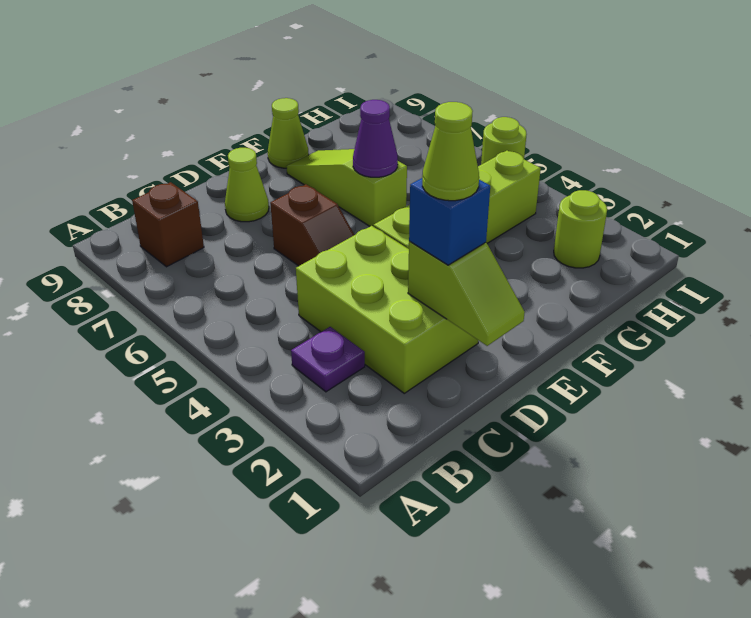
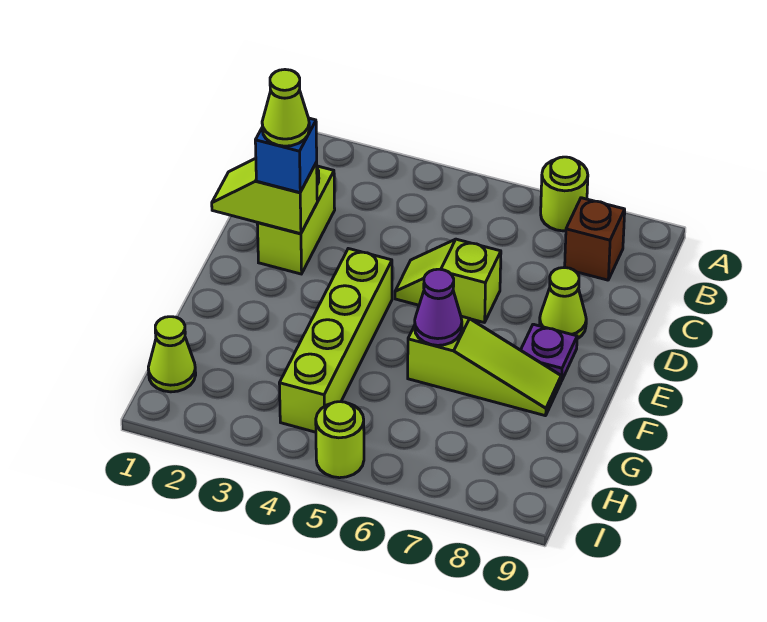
purple plate B3 level 1 -> purple plate E8 level 1
lime brick C2:D4 level 1 -> lime brick C2:D2 level 1
brown slope D5:D6 level 1 top 6 -> lime slope D5:D6 level 1 top 6
lime cone F9 level 1 -> lime cone H1 level 1
lime round brick H2 level 1 -> lime round brick A7 level 1

